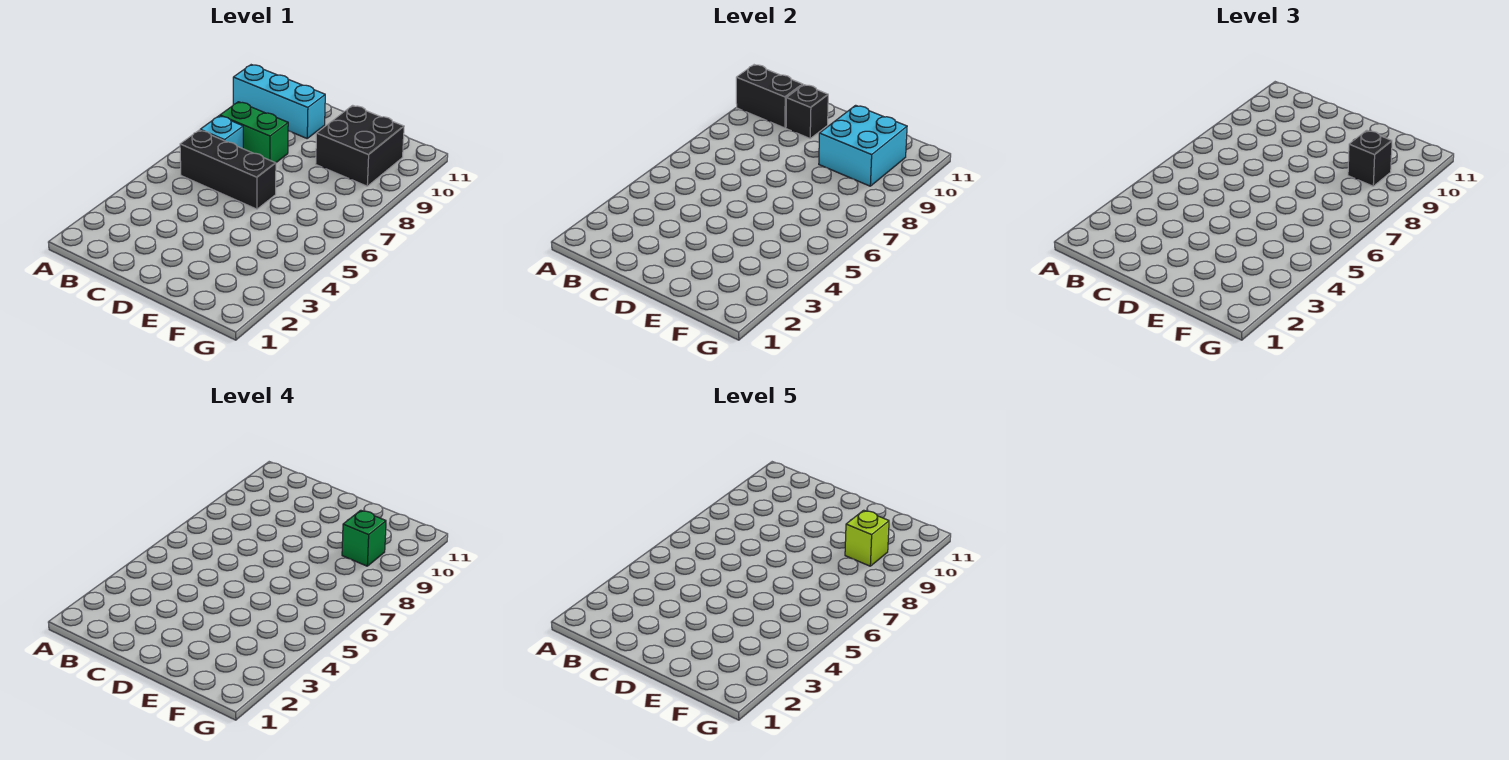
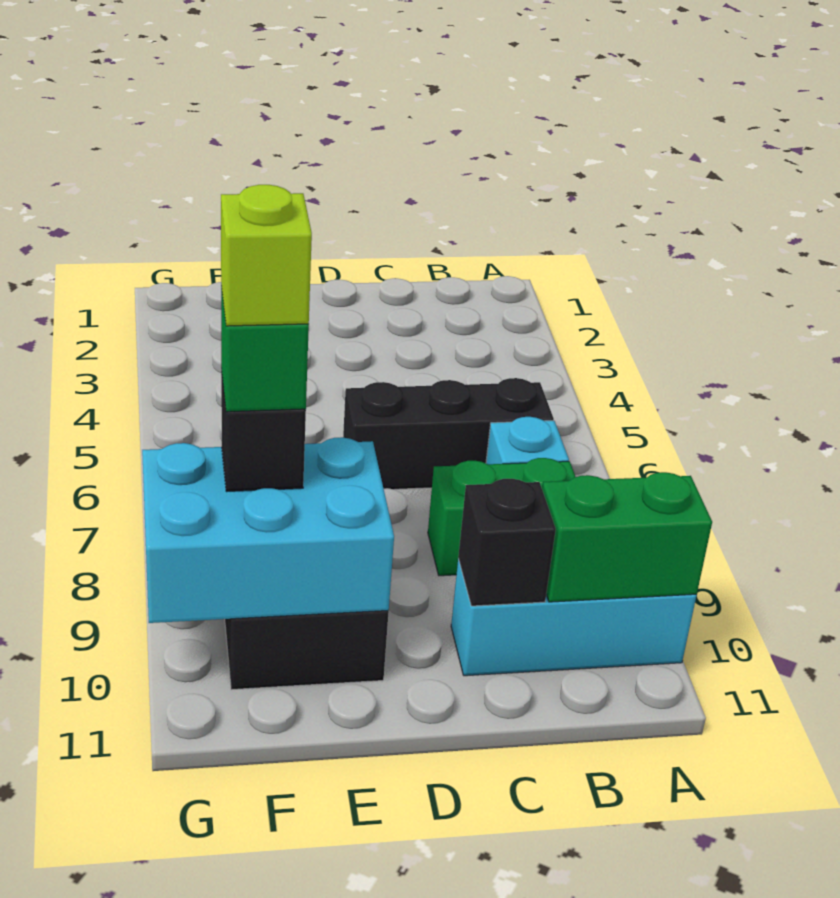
black brick A10:B10 level 2 -> green brick A10:B10 level 2
cyan brick E9:F10 level 2 -> cyan brick E9:G10 level 2

